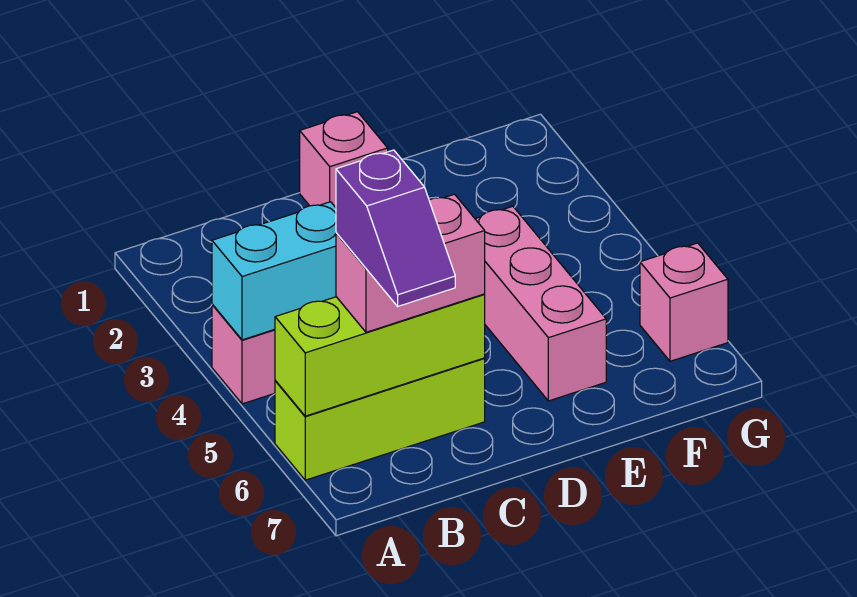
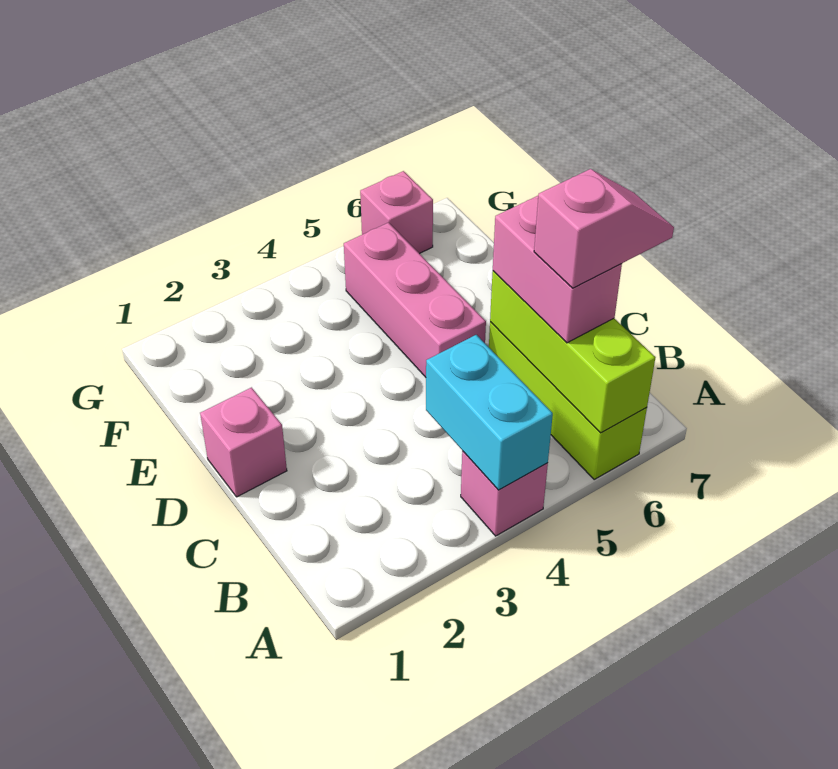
purple slope B6:B7 level 4 top 6 -> pink slope B6:B7 level 4 top 6
pink brick E4:E6 level 1 -> pink brick D5:F5 level 1

